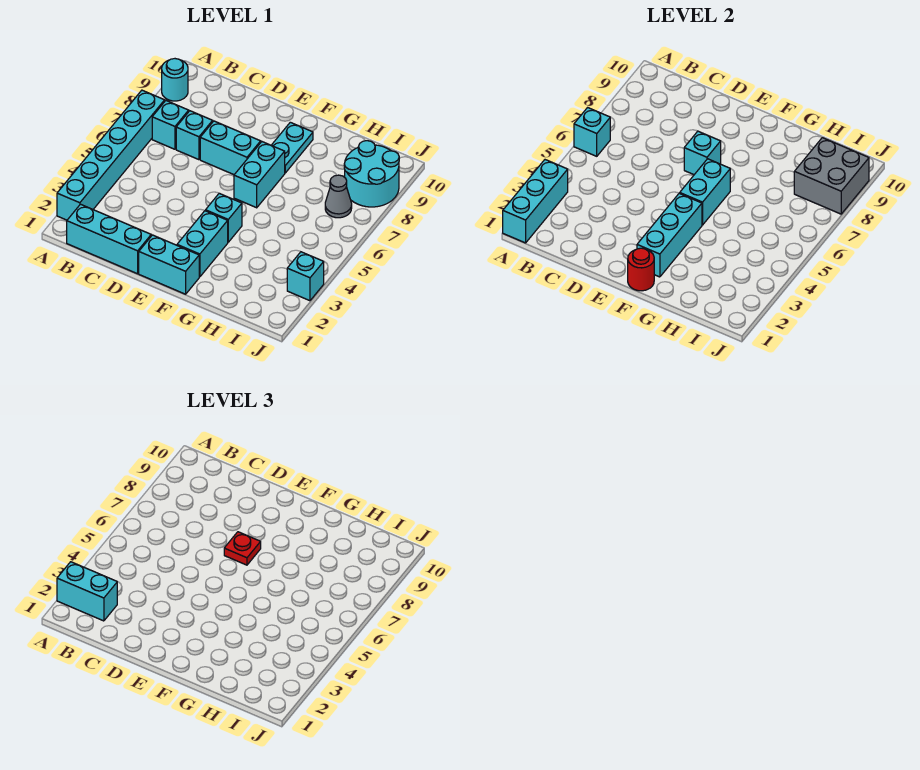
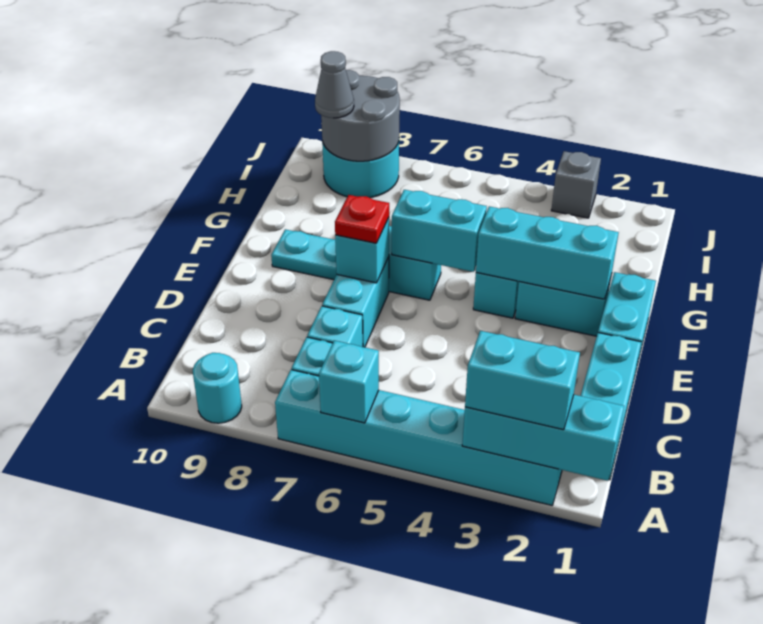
cyan brick A2:B2 level 3 -> cyan brick A2:A3 level 3
red round brick F1 level 2 -> none
grey cone I7 level 1 -> grey cone I9 level 3
grey brick I8:J9 level 2 -> grey round brick I8:J9 level 2
cyan brick J3 level 1 -> grey brick J3 level 1

